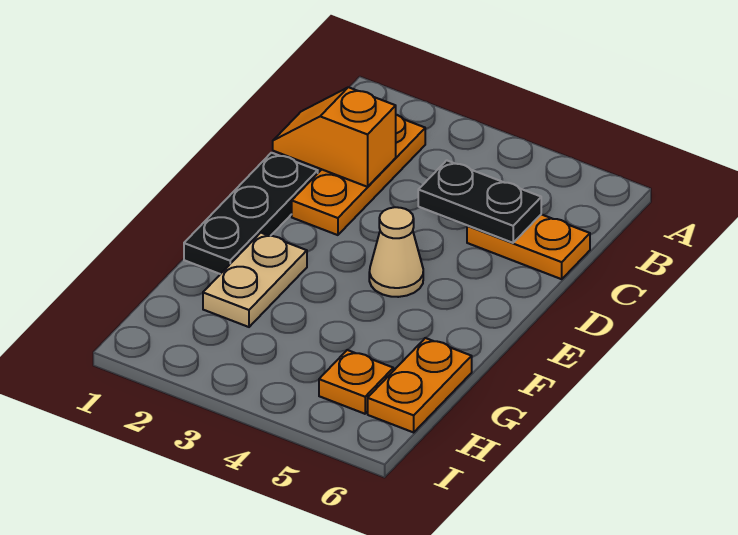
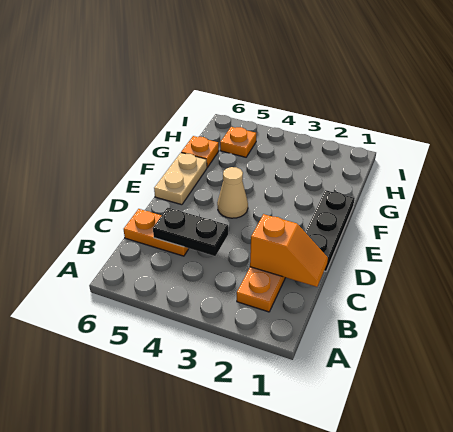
tan plate F2:G2 level 1 -> tan plate E6:F6 level 1
orange plate G6:H6 level 1 -> orange plate G6 level 1

